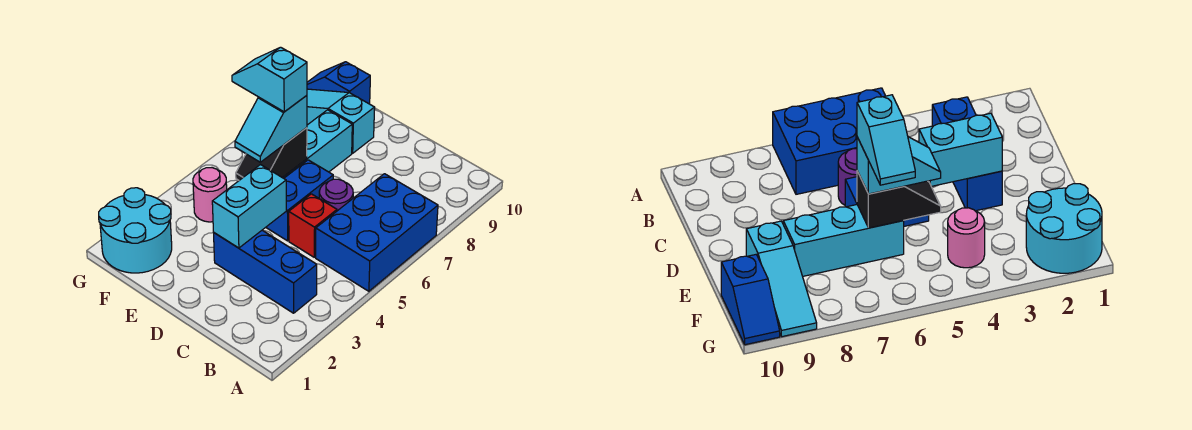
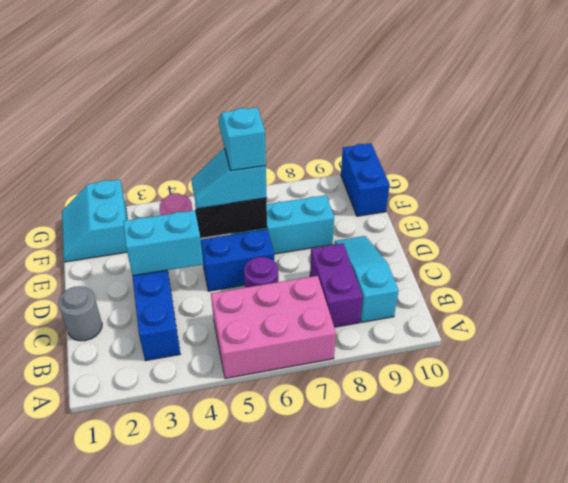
blue brick A5:B7 level 1 -> pink brick A5:B7 level 1
none -> purple brick B8:C8 level 1
none -> grey round brick C1 level 1
red brick C5 level 1 -> none
cyan slope E9:G9 level 1 top E -> cyan slope B9:D9 level 1 top B
cyan round brick F1:G2 level 1 -> cyan slope F1:G2 level 1 top 2
blue slope F10:G10 level 1 top F -> blue brick F10:G10 level 1

